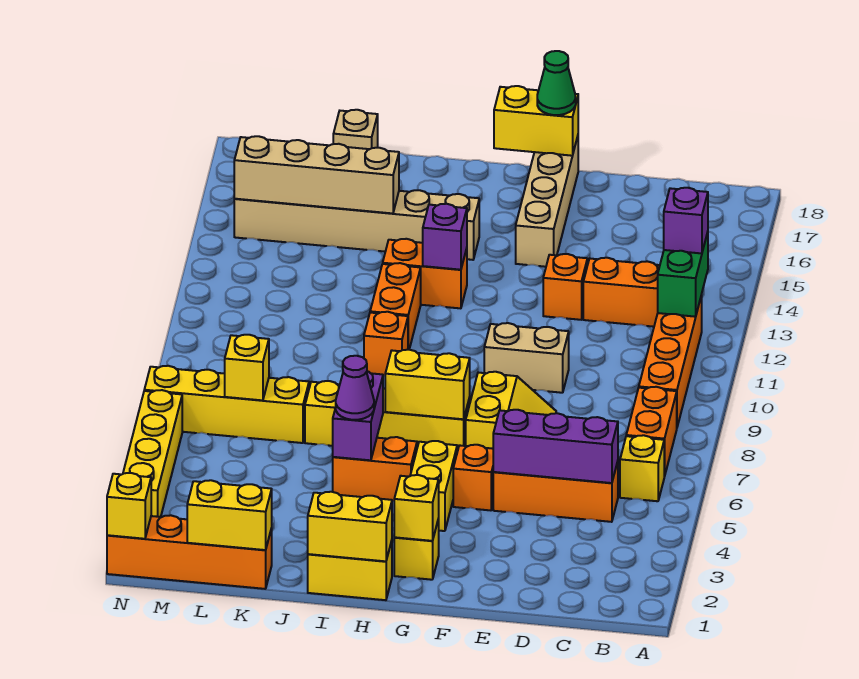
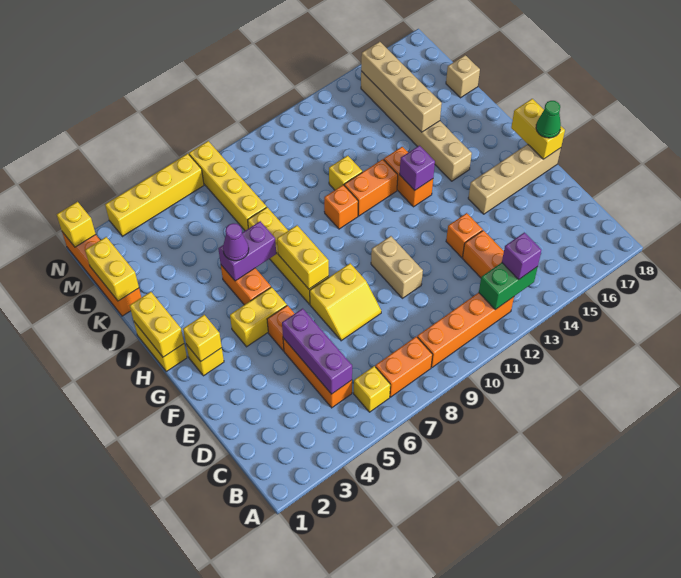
yellow brick L7 level 2 -> yellow brick J11 level 1

